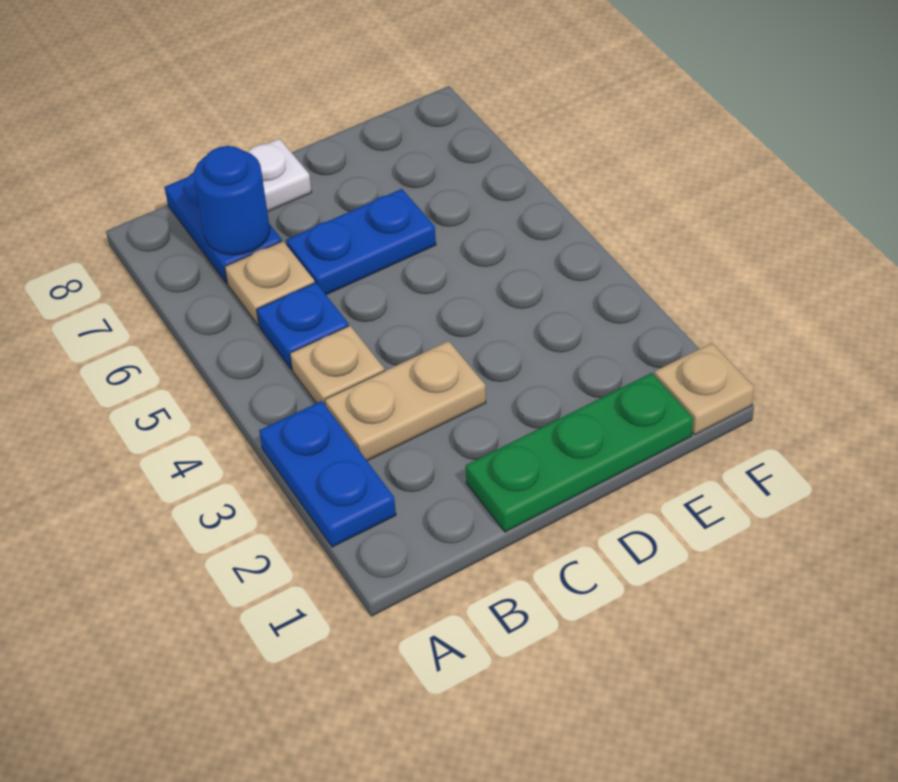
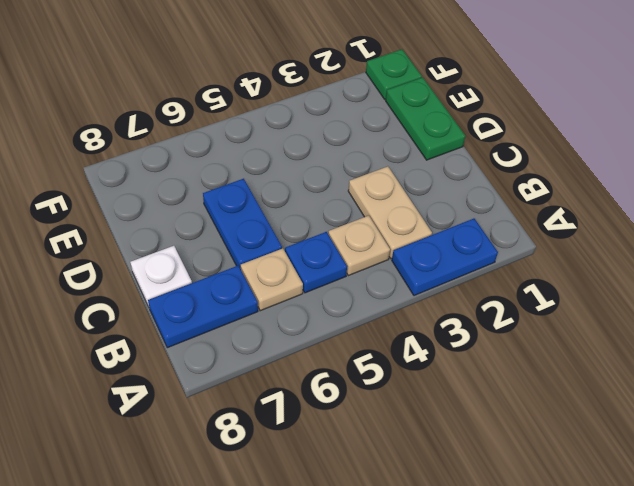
blue round brick B7 level 2 -> none
green plate C1:E1 level 1 -> green plate D1:E1 level 1
tan plate F1 level 1 -> green plate F1 level 1

